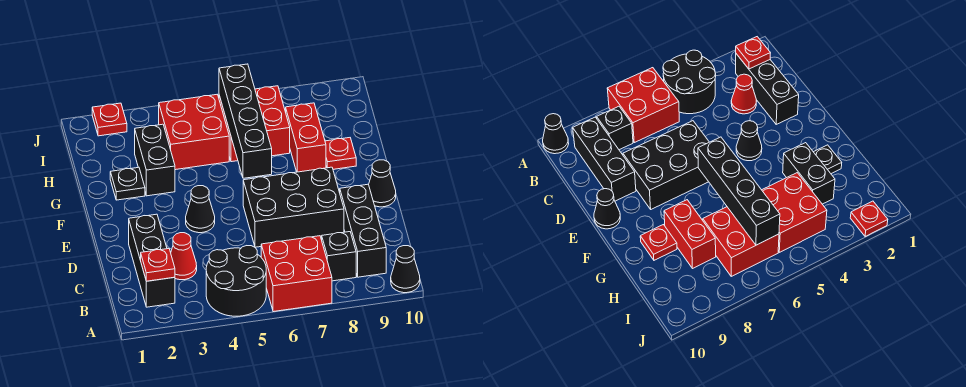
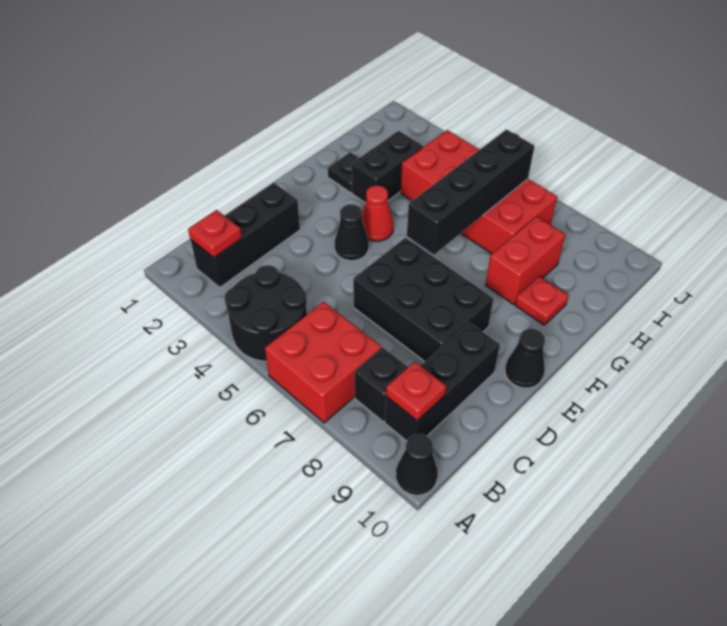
red cone C3 level 1 -> red cone F4 level 1
red plate J2 level 1 -> red plate B9 level 2

